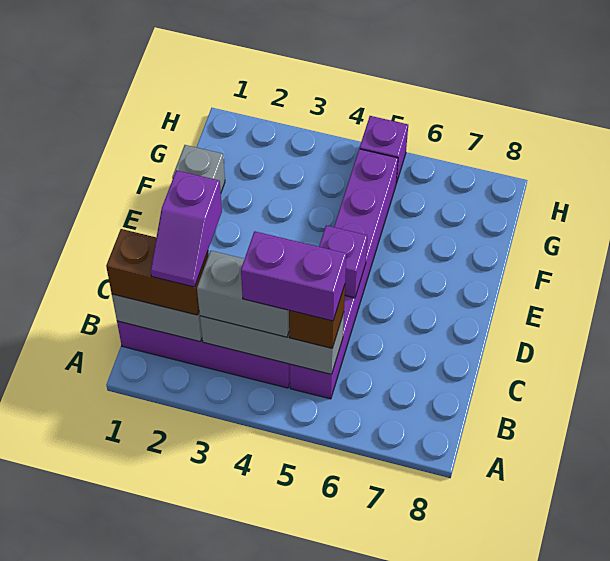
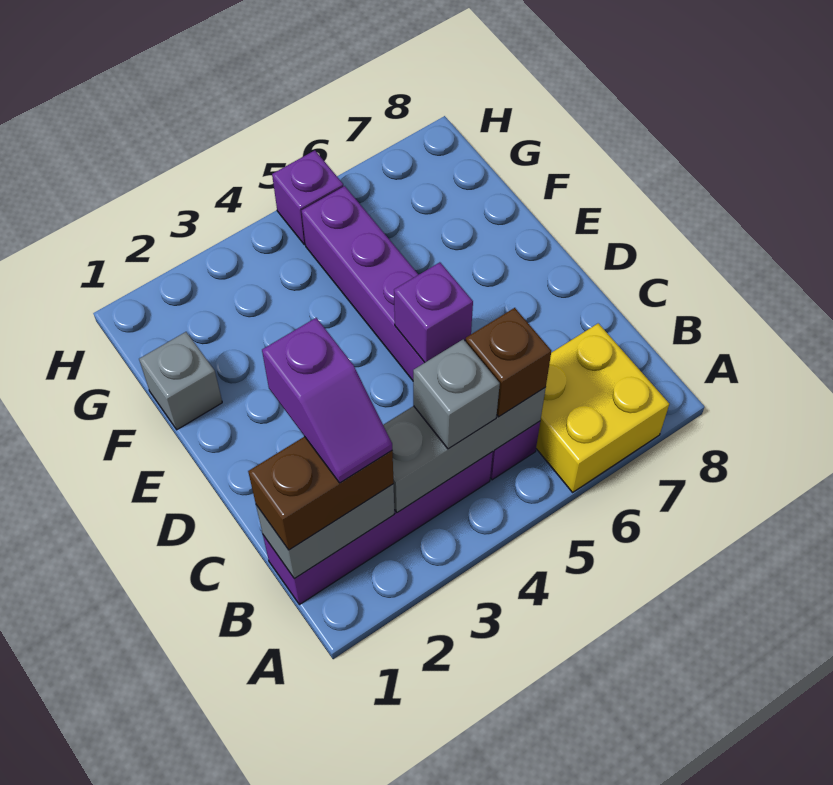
none -> yellow brick A6:B7 level 1
grey brick B3:B4 level 3 -> grey brick B4 level 3
purple brick B4:B5 level 4 -> none

